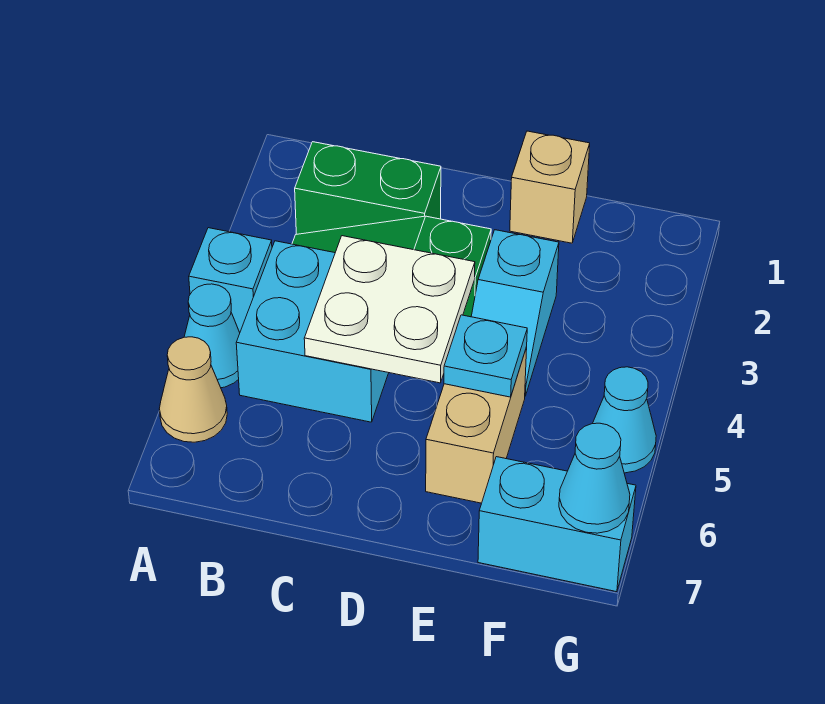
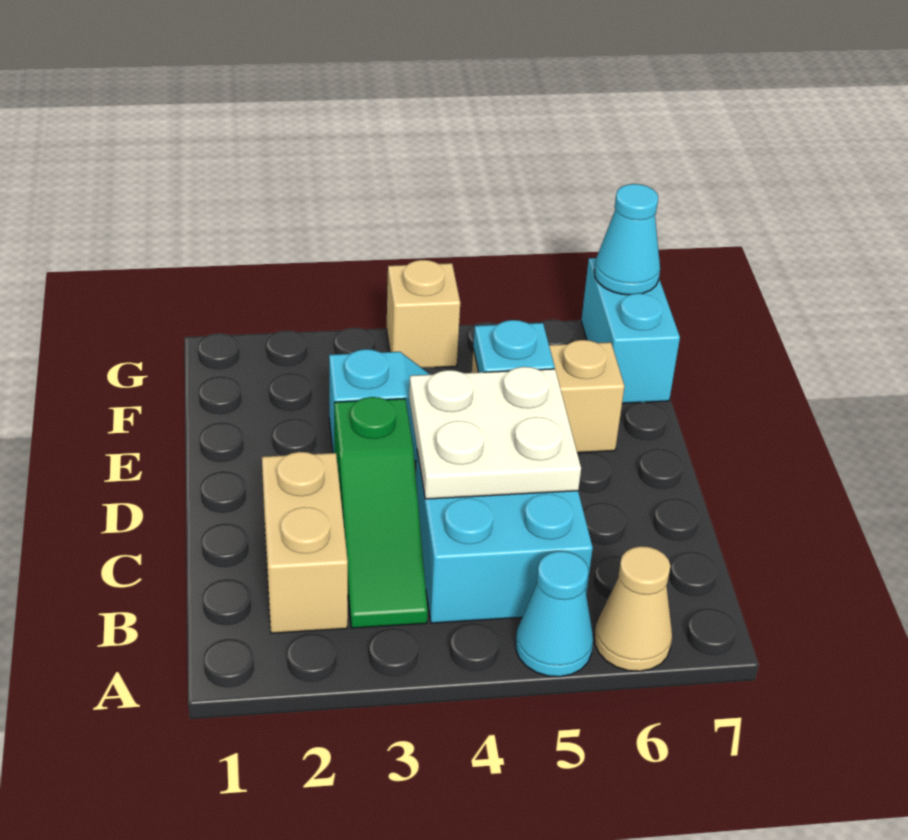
cyan brick A4 level 1 -> none
green brick B2:C2 level 1 -> tan brick B2:C2 level 1
tan brick E1 level 1 -> tan brick G4 level 1
cyan cone G5 level 1 -> none

